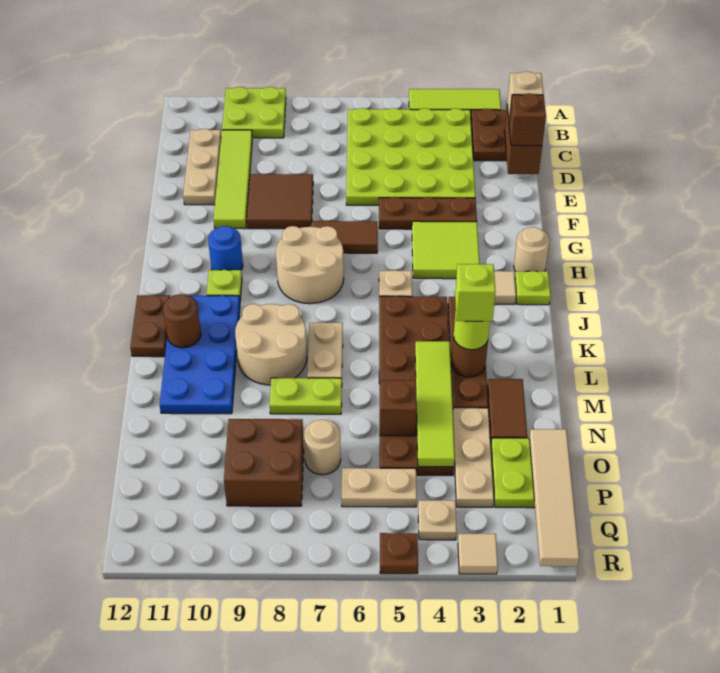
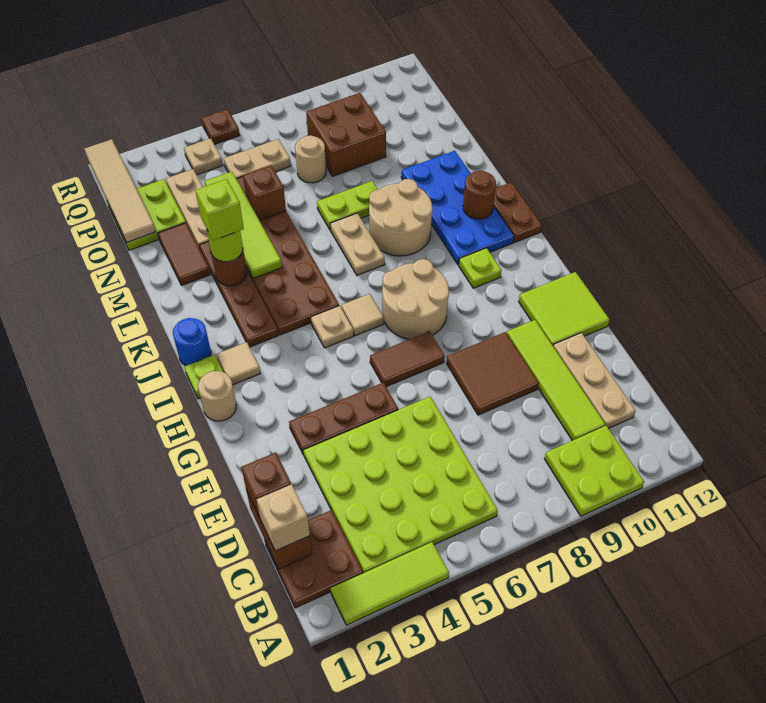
lime tile G3:H4 level 1 -> lime tile F11:G12 level 1
blue round brick H10 level 1 -> blue round brick J1 level 1
tan tile R3 level 1 -> tan tile I6 level 1

